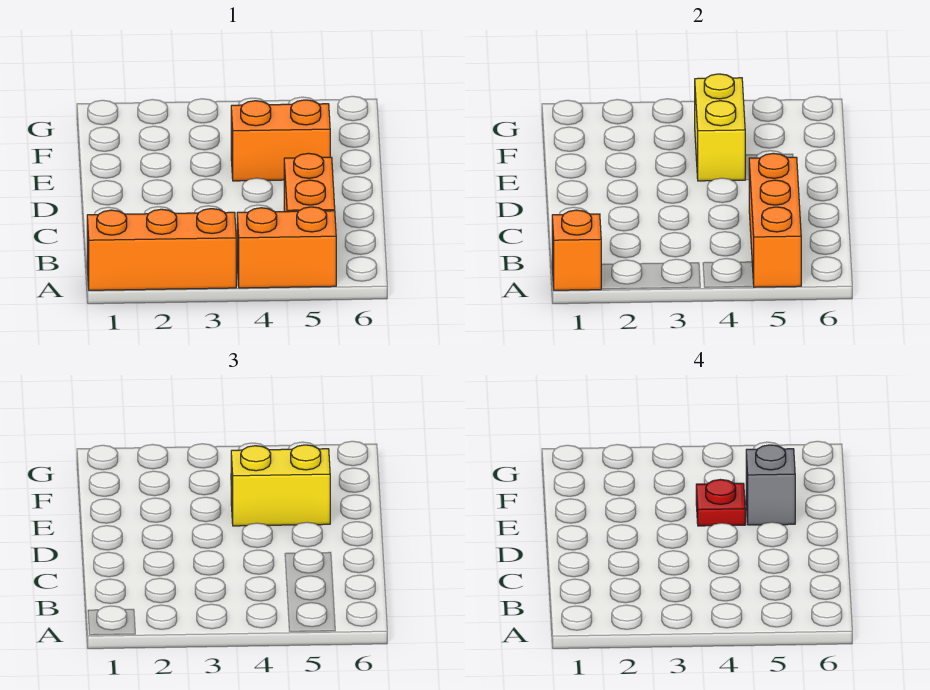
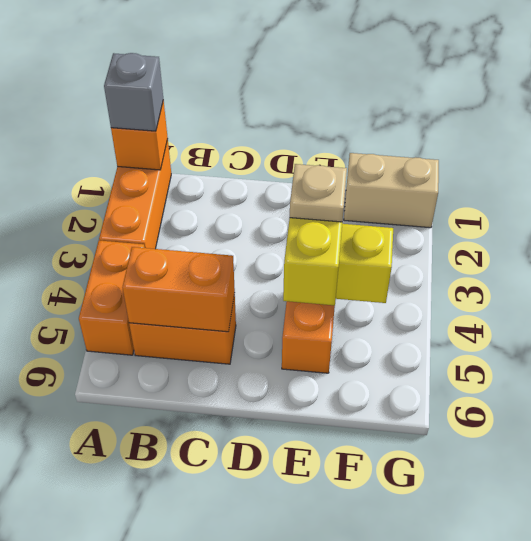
orange brick A5:C5 level 2 -> orange brick B5:C5 level 2
red plate E4 level 4 -> tan plate E4 level 4
grey brick E5 level 4 -> grey brick A1 level 3
none -> tan brick F1:G1 level 1

